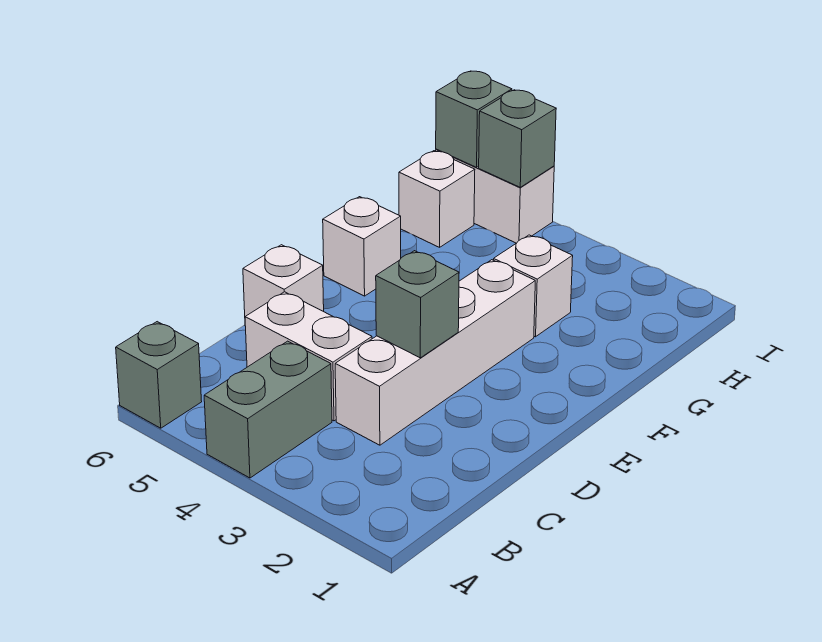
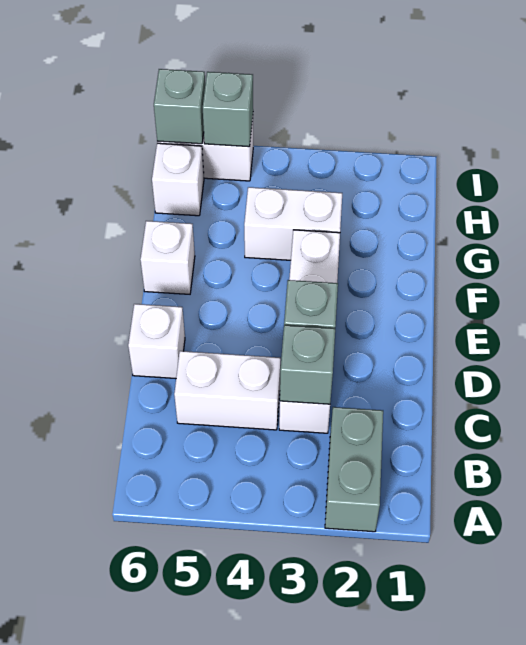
grey brick A4:B4 level 1 -> grey brick A2:B2 level 1
grey brick A6 level 1 -> grey brick C3 level 2
white brick G3 level 1 -> white brick G3:G4 level 1

